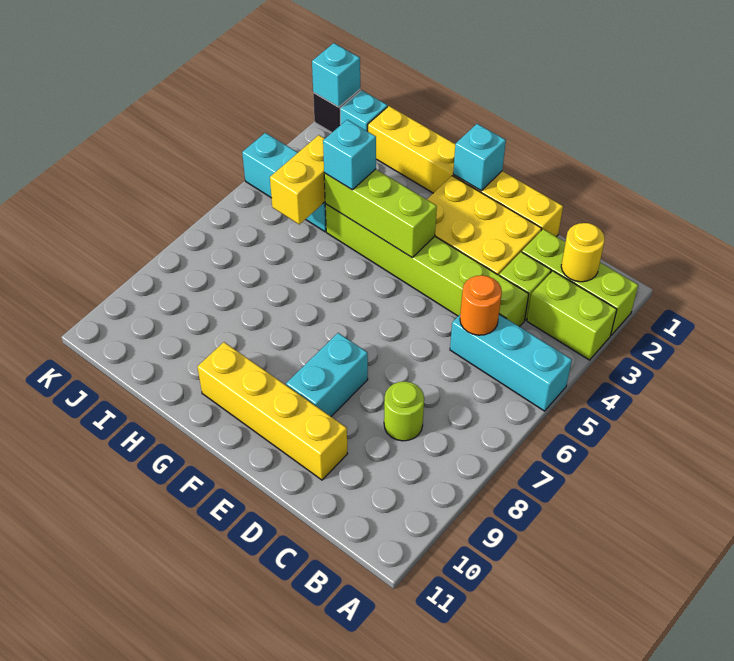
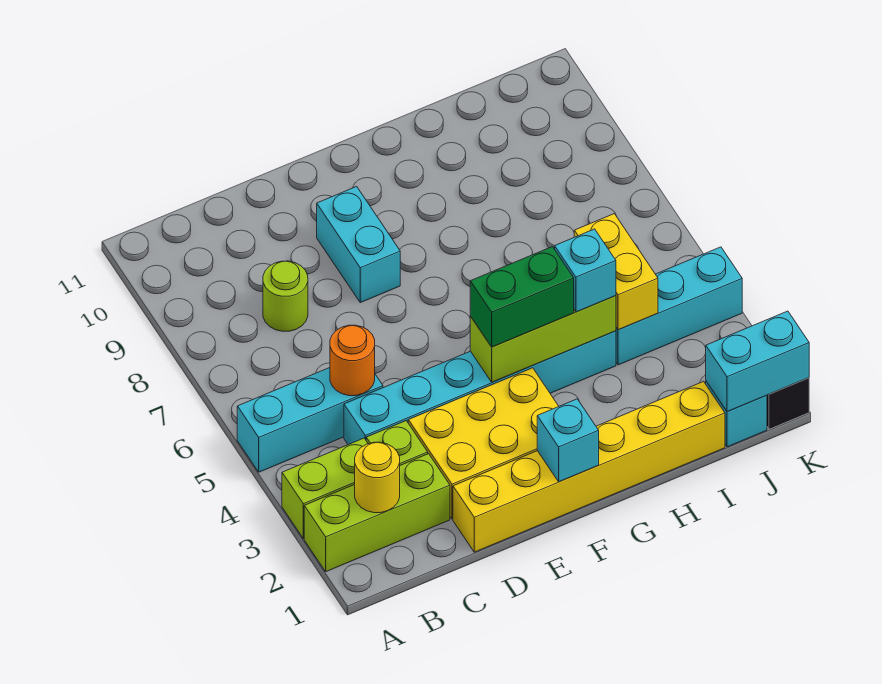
lime brick C4:H4 level 1 -> cyan brick C4:H4 level 1
yellow brick D10:G10 level 1 -> none
none -> green brick F4:G4 level 3
cyan brick K1 level 2 -> cyan brick J1:K1 level 2

